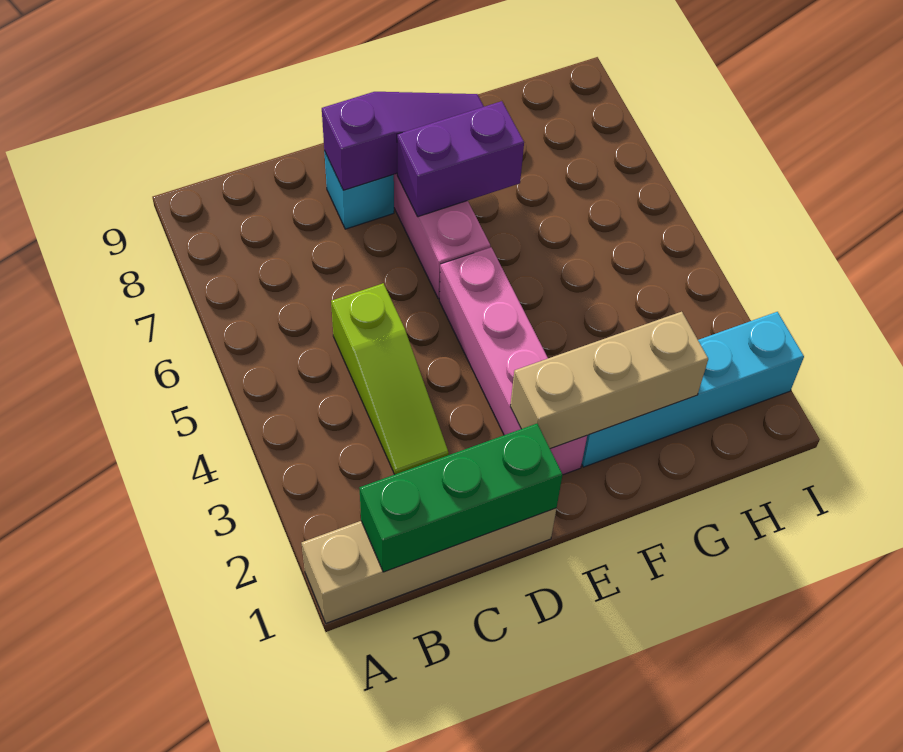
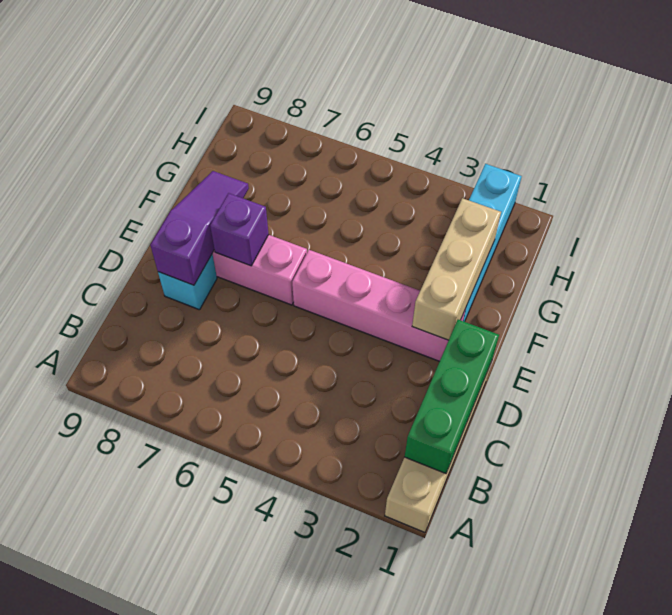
lime slope C3:C5 level 1 top 5 -> none
purple brick E7:F7 level 2 -> purple brick E7 level 2

